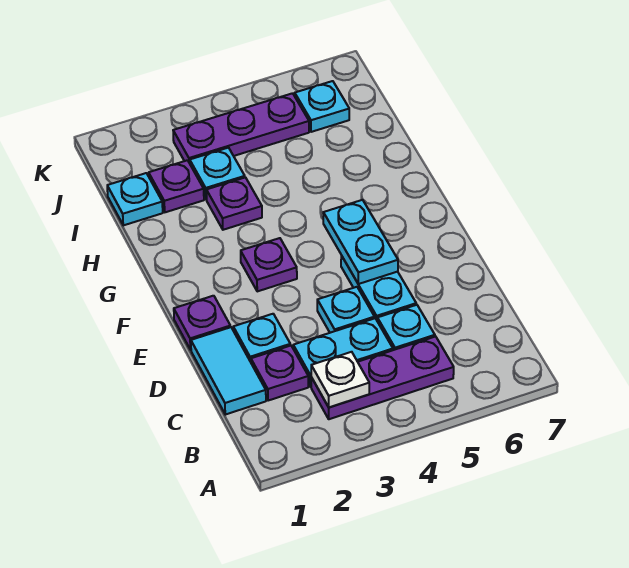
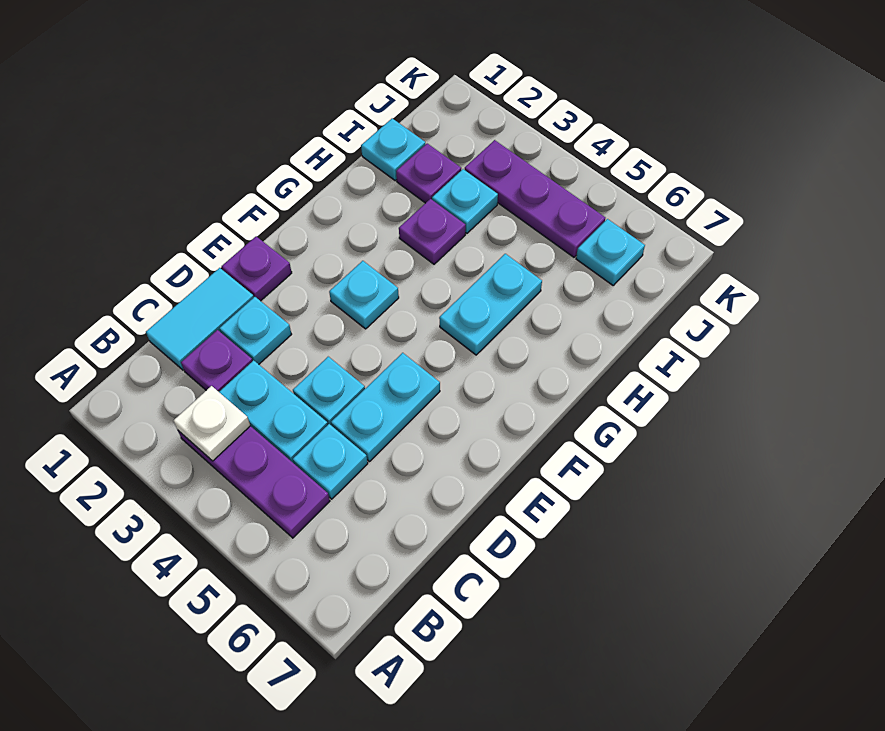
cyan plate E5:F5 level 2 -> cyan plate G5:H5 level 1
purple plate F3 level 1 -> cyan plate F3 level 1

